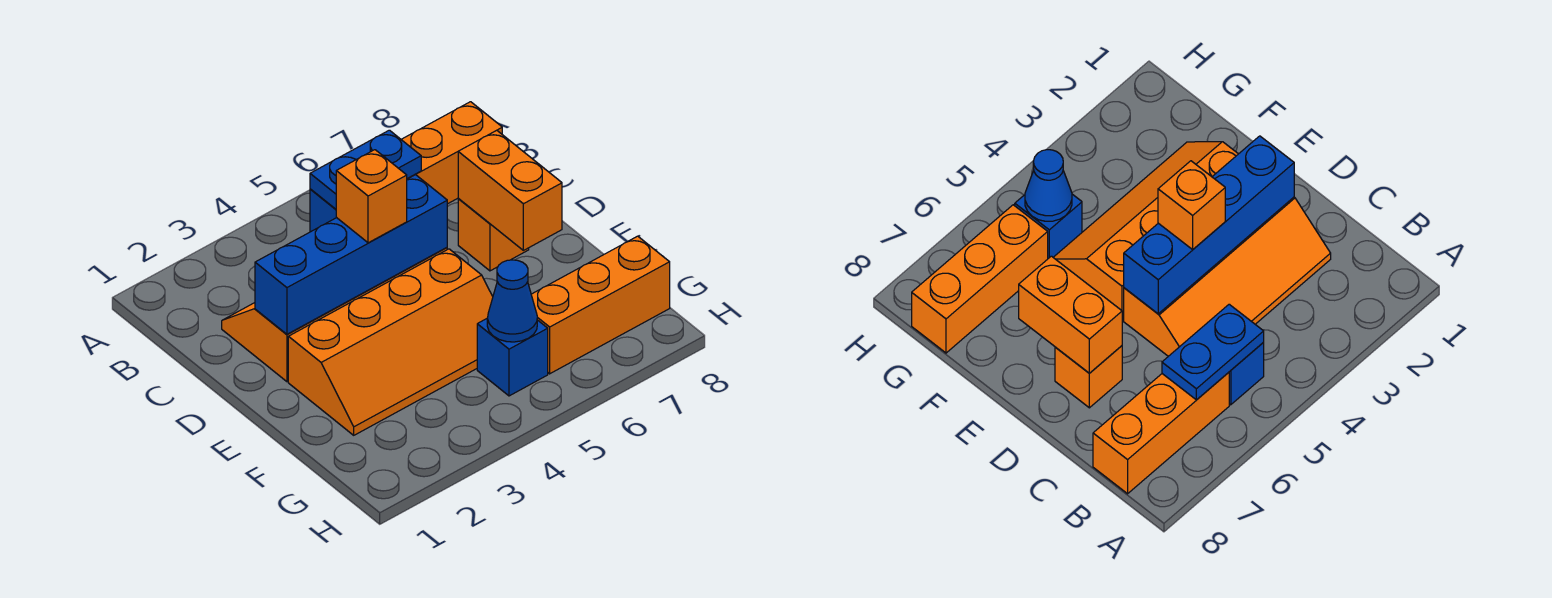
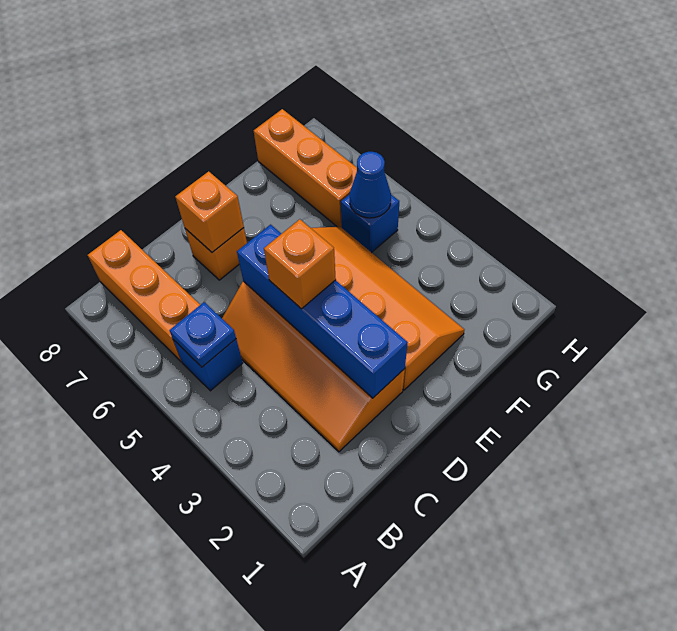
blue plate B5:B6 level 2 -> blue plate B5 level 2
orange brick D7:E7 level 2 -> orange brick D7 level 2

